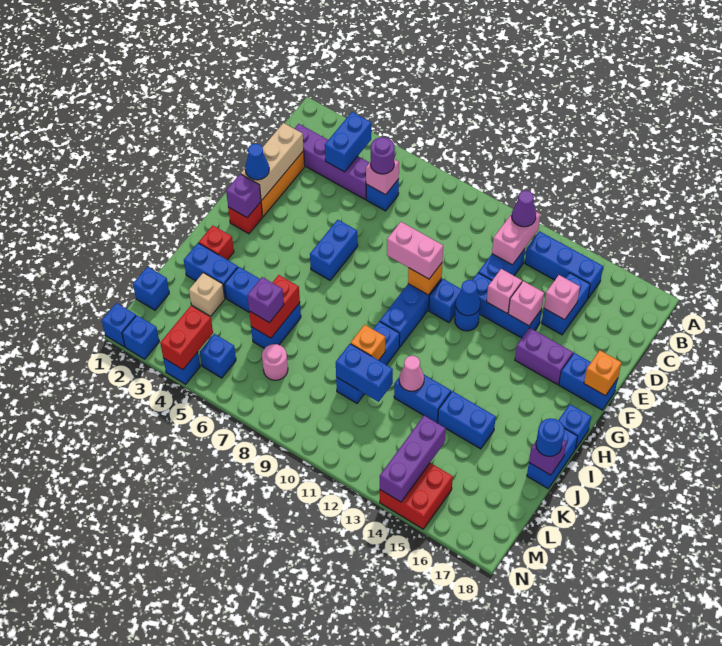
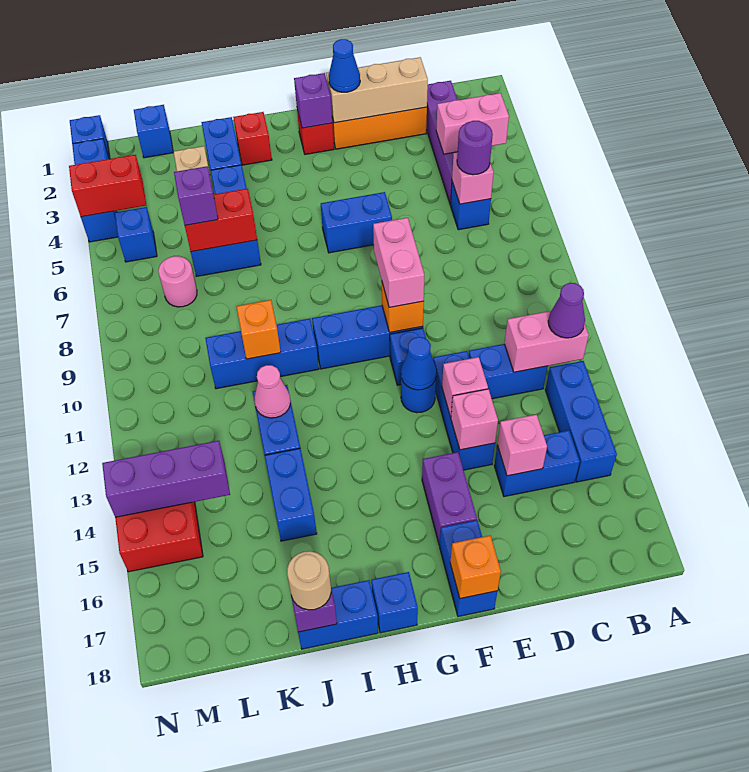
blue brick B4:C4 level 2 -> pink brick B4:C4 level 2
blue round brick J18 level 3 -> tan round brick J18 level 3
blue brick K10:K11 level 2 -> none

